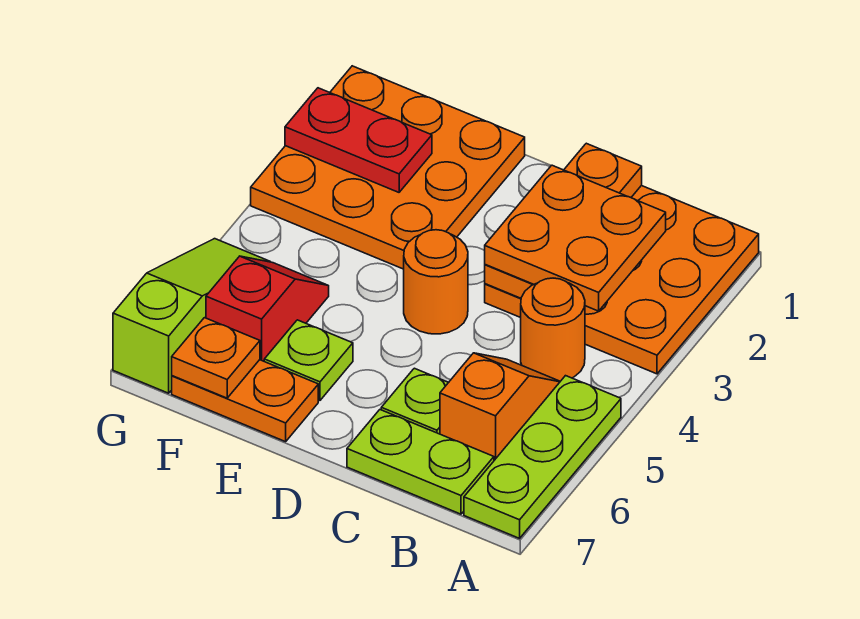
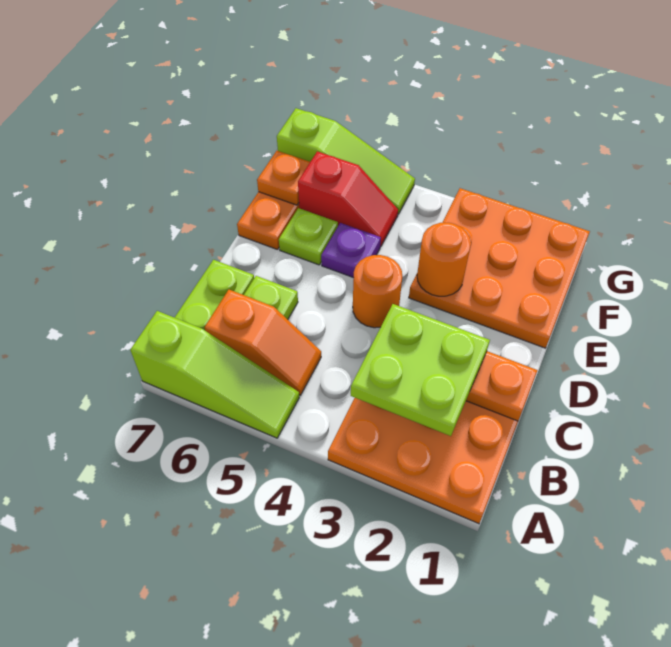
lime plate A5:A7 level 1 -> lime slope A5:A7 level 1 top 7
orange plate B2:C3 level 3 -> lime plate B2:C3 level 3
orange round brick B4 level 1 -> orange round brick E3 level 2
none -> purple plate E5 level 1
red plate F2:G2 level 2 -> none

